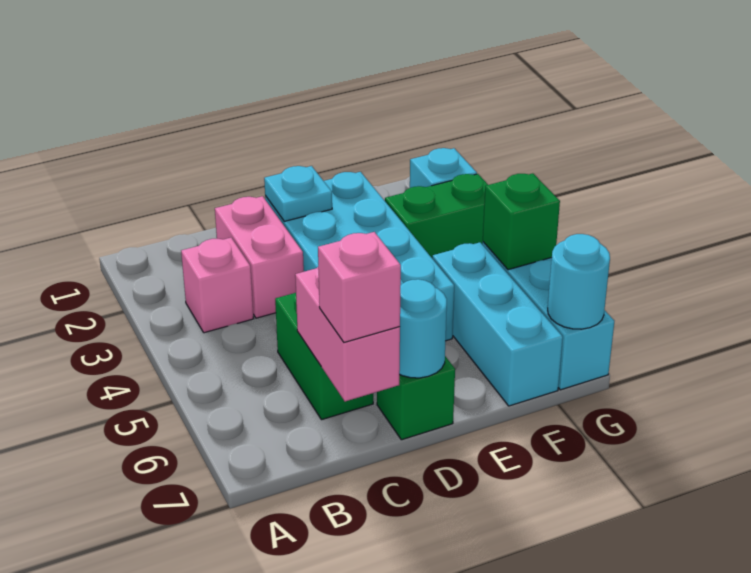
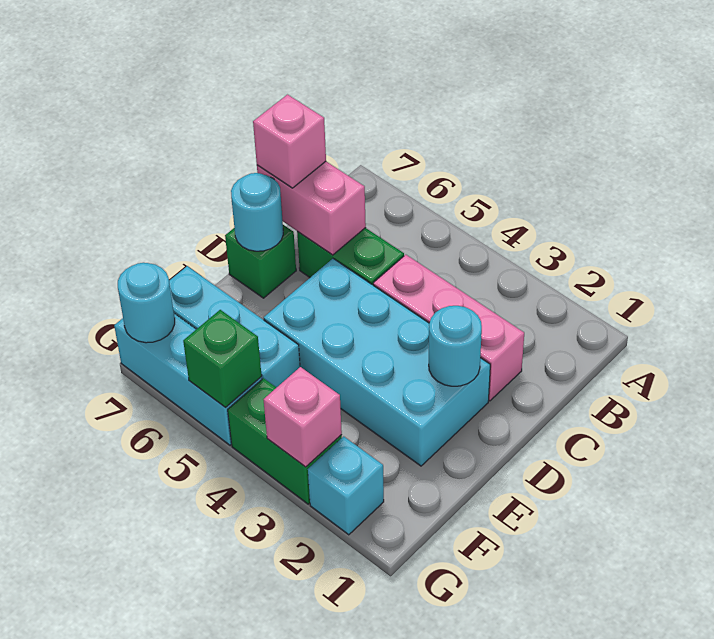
pink brick B3 level 1 -> pink brick G3 level 2
pink brick C2:C3 level 1 -> pink brick C2:C4 level 1
cyan plate D2 level 2 -> cyan round brick D2 level 2
green brick F3:G3 level 1 -> green brick G3:G4 level 1

